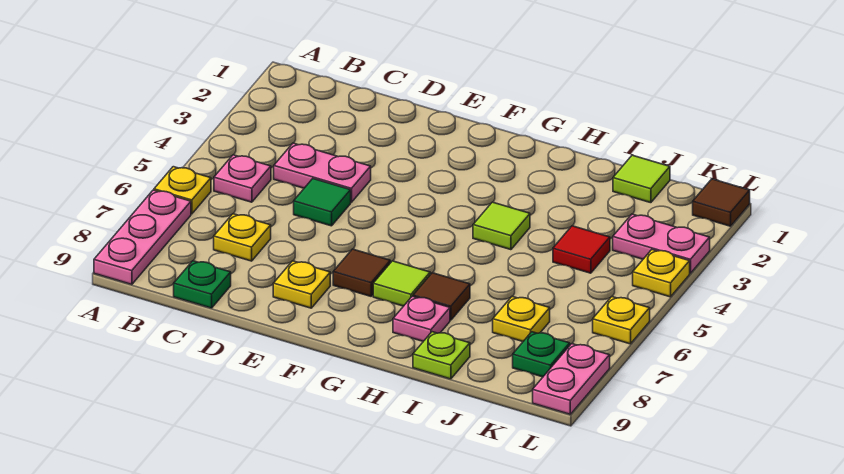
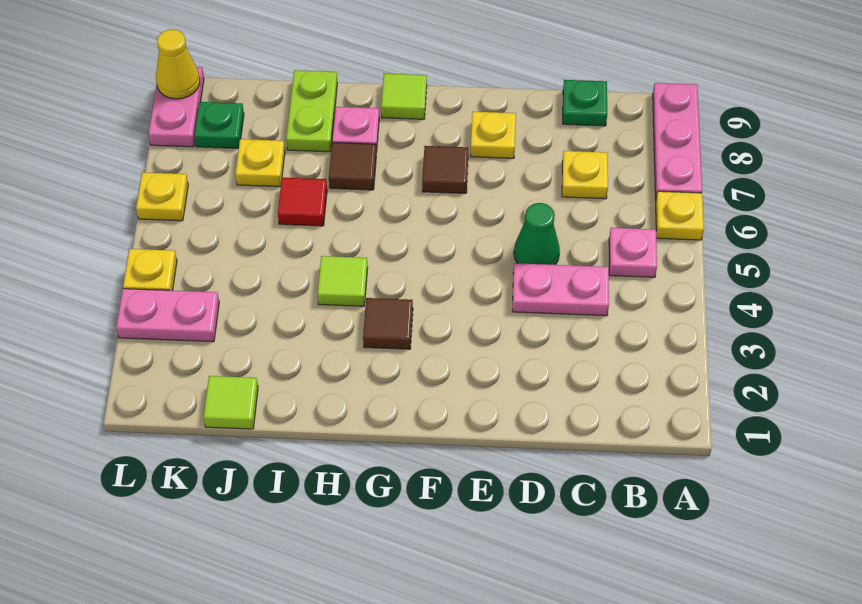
green tile D5 level 1 -> green cone D5 level 1
lime tile G7 level 1 -> lime tile G9 level 1
lime plate I9 level 1 -> lime plate I8:I9 level 1
red tile J4 level 1 -> red tile I6 level 1
brown tile L1 level 1 -> brown tile G3 level 1
none -> yellow cone L9 level 2

